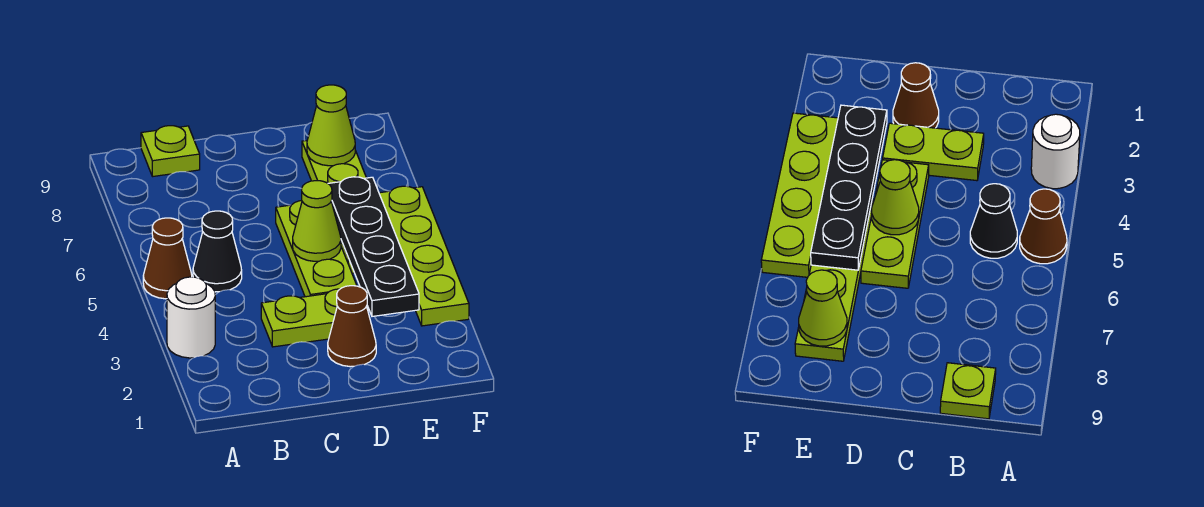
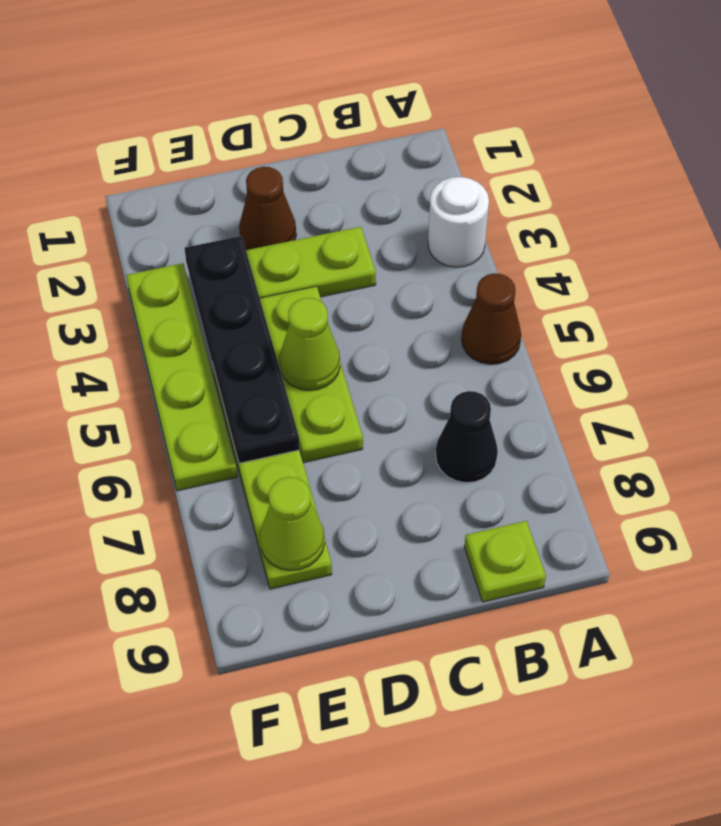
black cone B5 level 1 -> black cone B7 level 1

